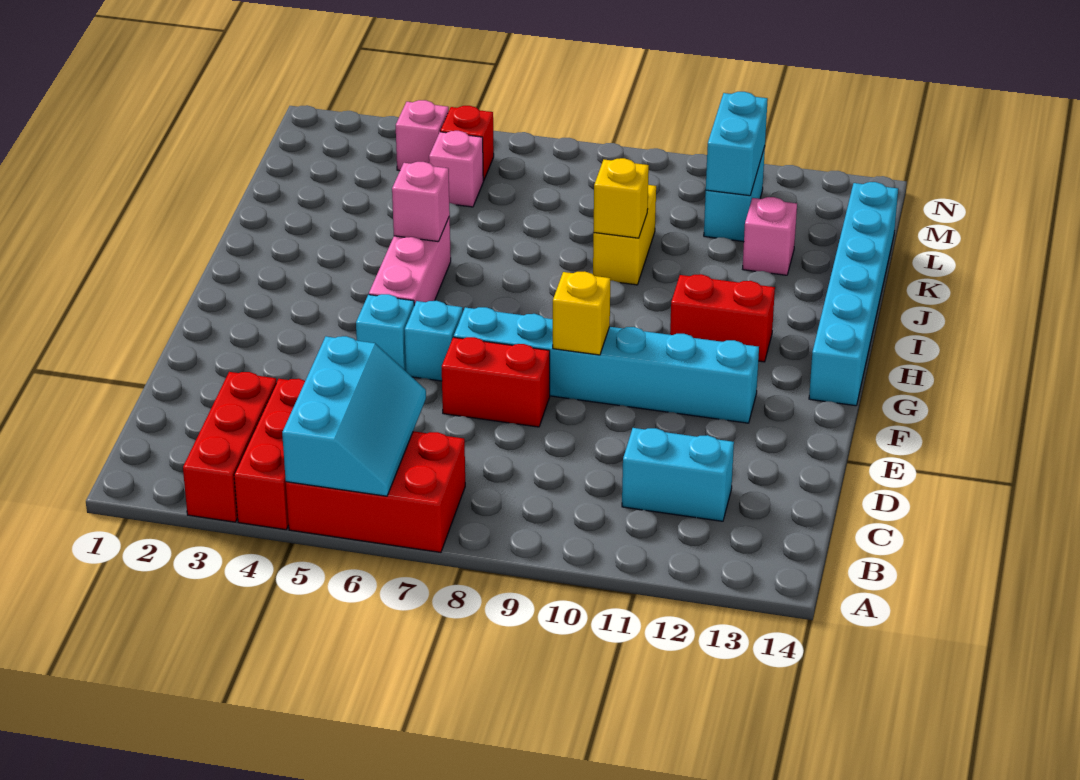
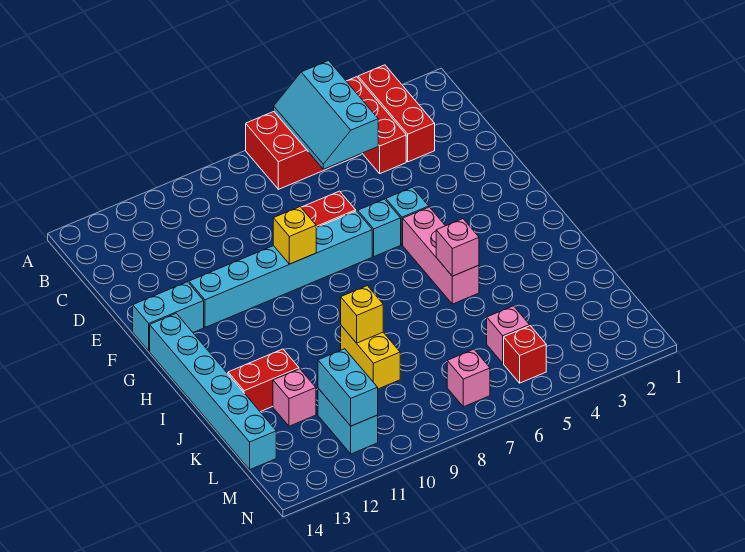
cyan brick C11:C12 level 1 -> cyan brick F13:F14 level 1
red brick H11:H12 level 1 -> red brick J12:J13 level 1
pink brick M4 level 1 -> pink brick M7 level 1

